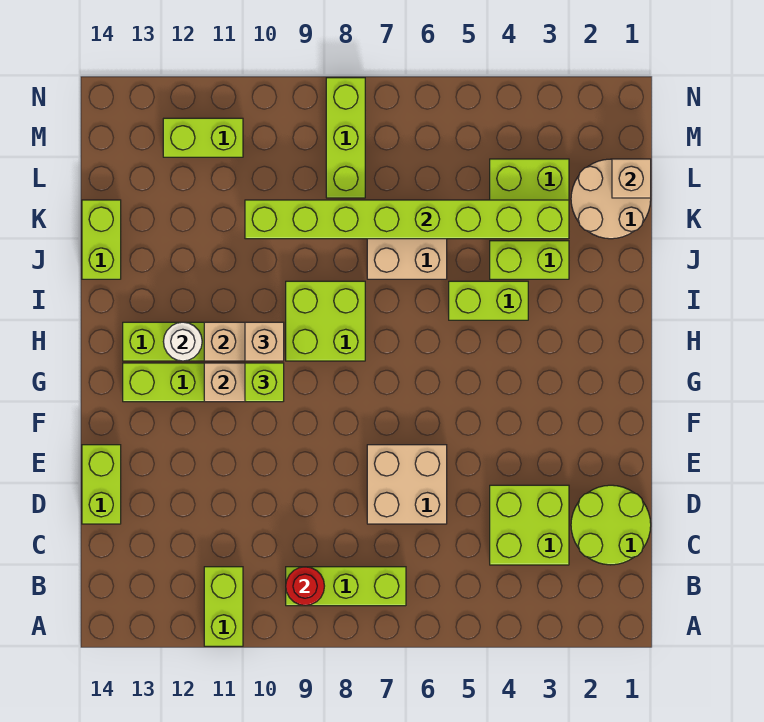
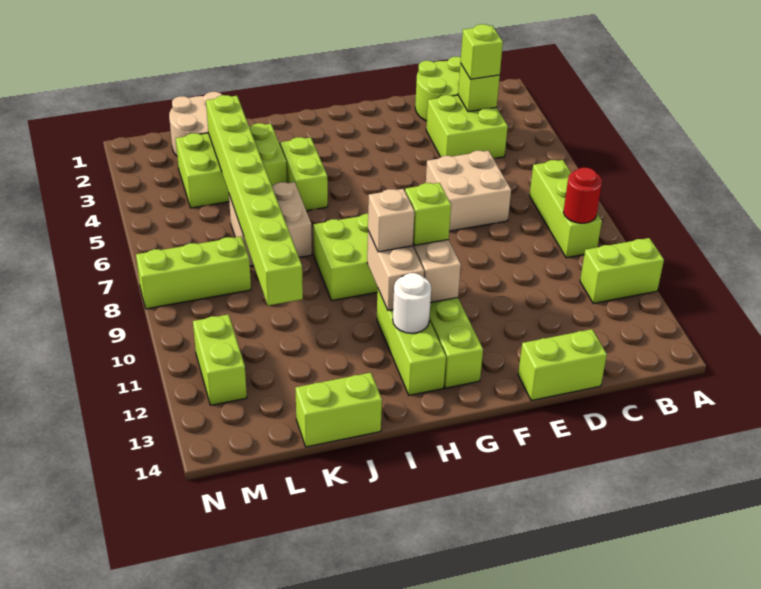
none -> lime brick C3 level 2
none -> lime brick C3 level 3
tan brick L1 level 2 -> none

